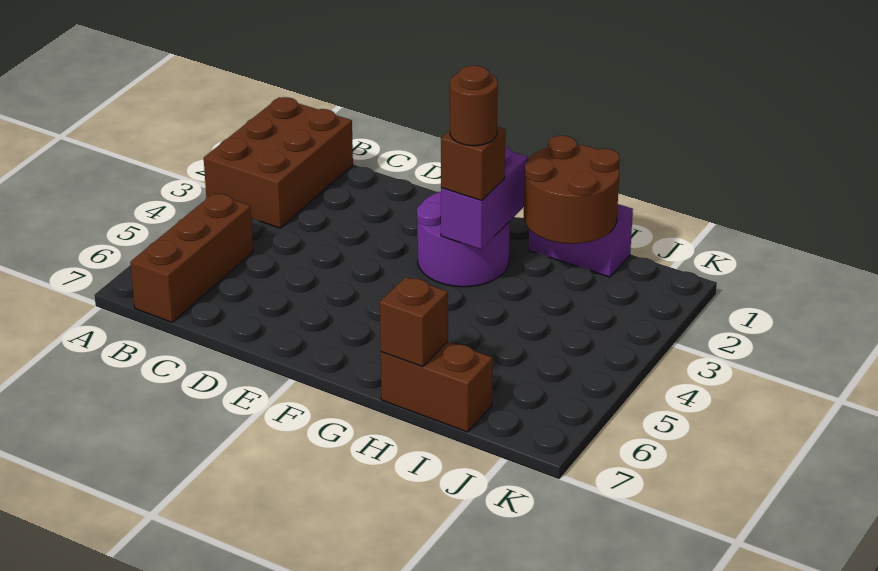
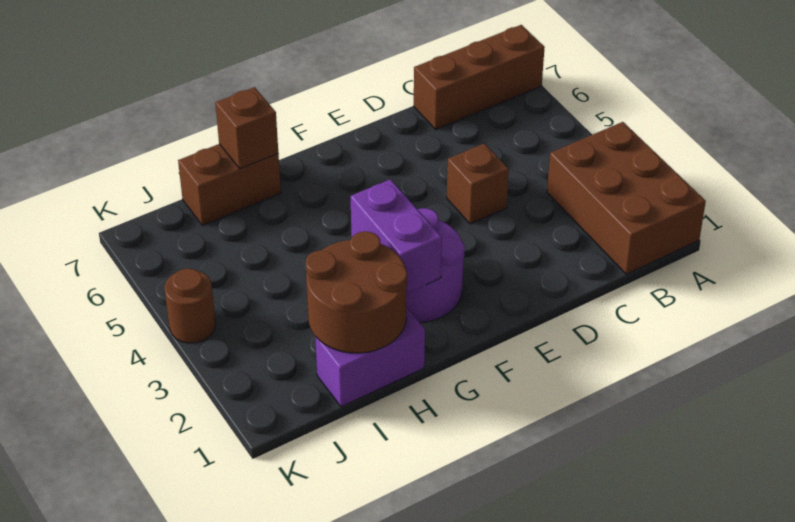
brown brick B5:B7 level 1 -> brown brick A7:C7 level 1
brown brick G3 level 3 -> brown brick D4 level 1
brown round brick G3 level 4 -> brown round brick K4 level 1

